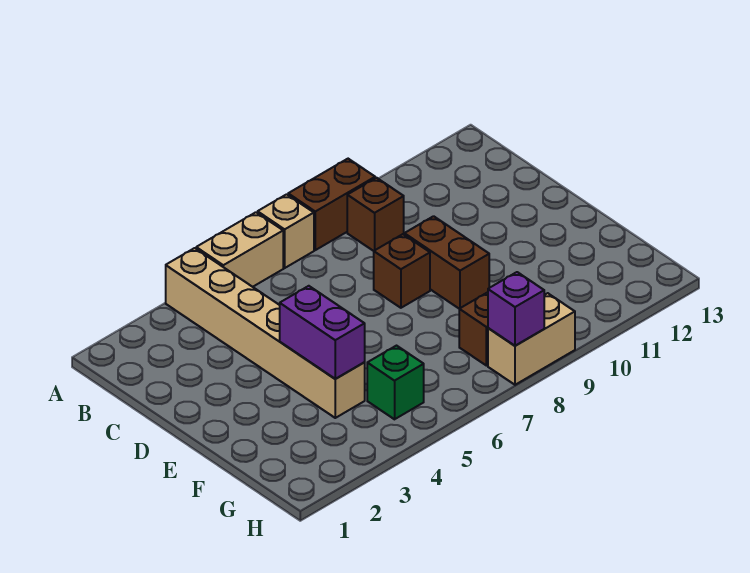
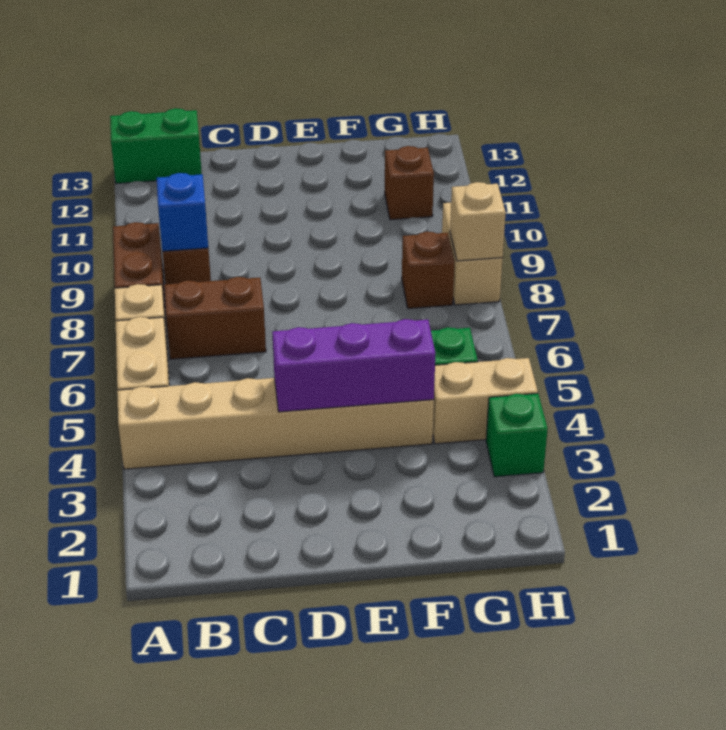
none -> green brick A13:B13 level 1
none -> blue brick B9 level 2
brown brick D8 level 1 -> brown brick G11 level 1
brown brick D9:E9 level 1 -> brown brick B7:C7 level 1
purple brick E4:F4 level 2 -> purple brick D4:F4 level 2
none -> tan brick G4:H4 level 1
none -> green brick H3 level 1
purple brick H8 level 2 -> tan brick H8 level 2

